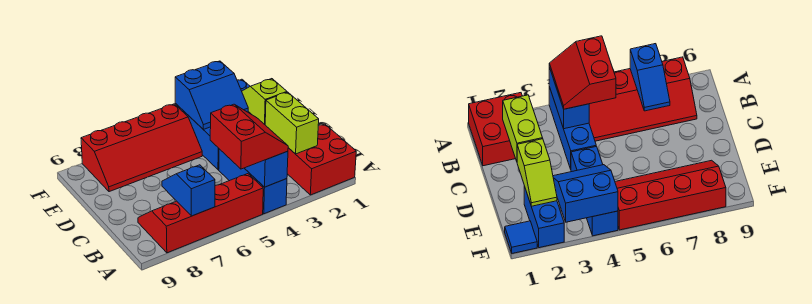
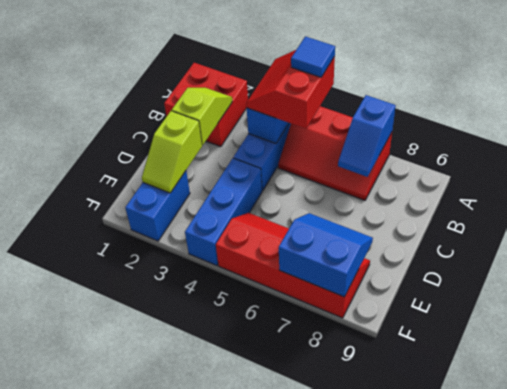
red slope A5:B8 level 1 top A -> red slope A5:B7 level 1 top A
lime brick B2:C2 level 2 -> lime slope B2:C2 level 2 top C
blue slope E3:F4 level 2 top F -> blue slope E7:F8 level 2 top F
blue tile F1 level 1 -> blue tile A5 level 4

